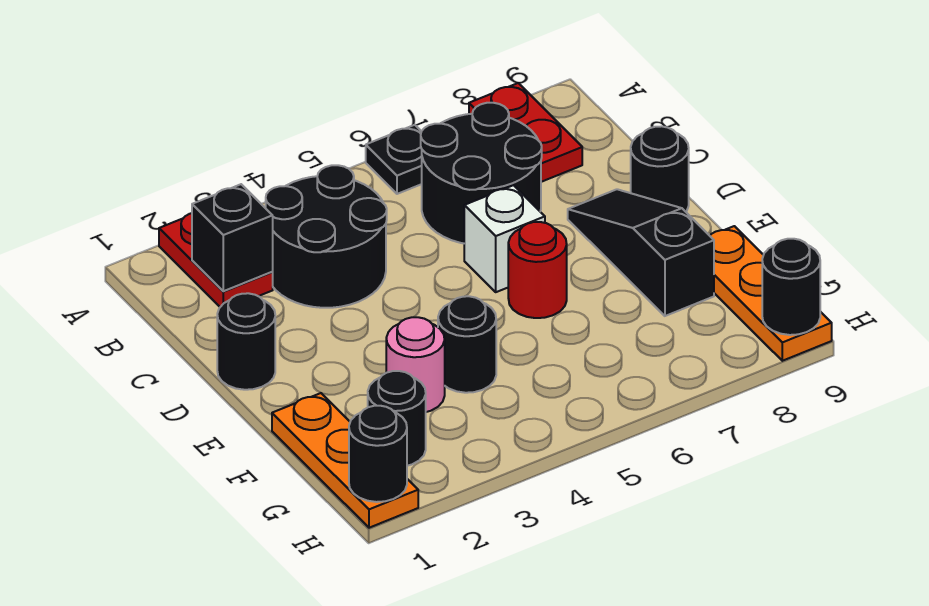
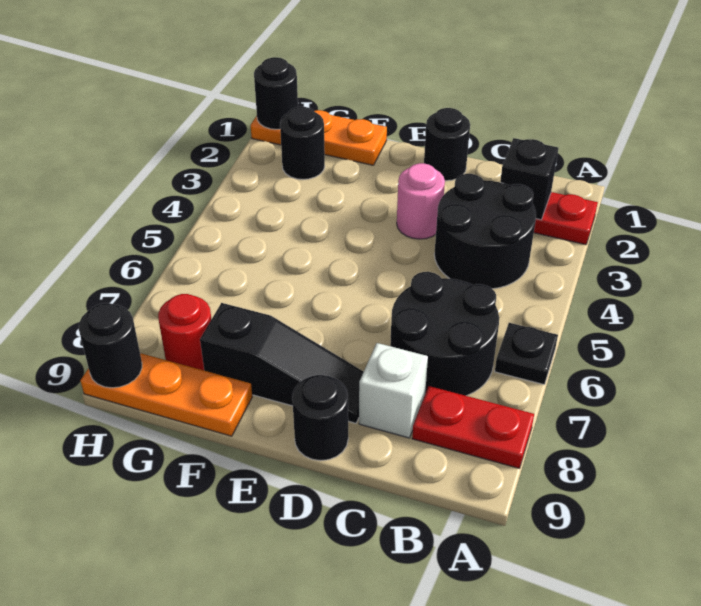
white brick D6 level 1 -> white brick C8 level 1
red round brick E6 level 1 -> red round brick G8 level 1
pink round brick F3 level 1 -> pink round brick D3 level 1
black round brick F4 level 1 -> none

